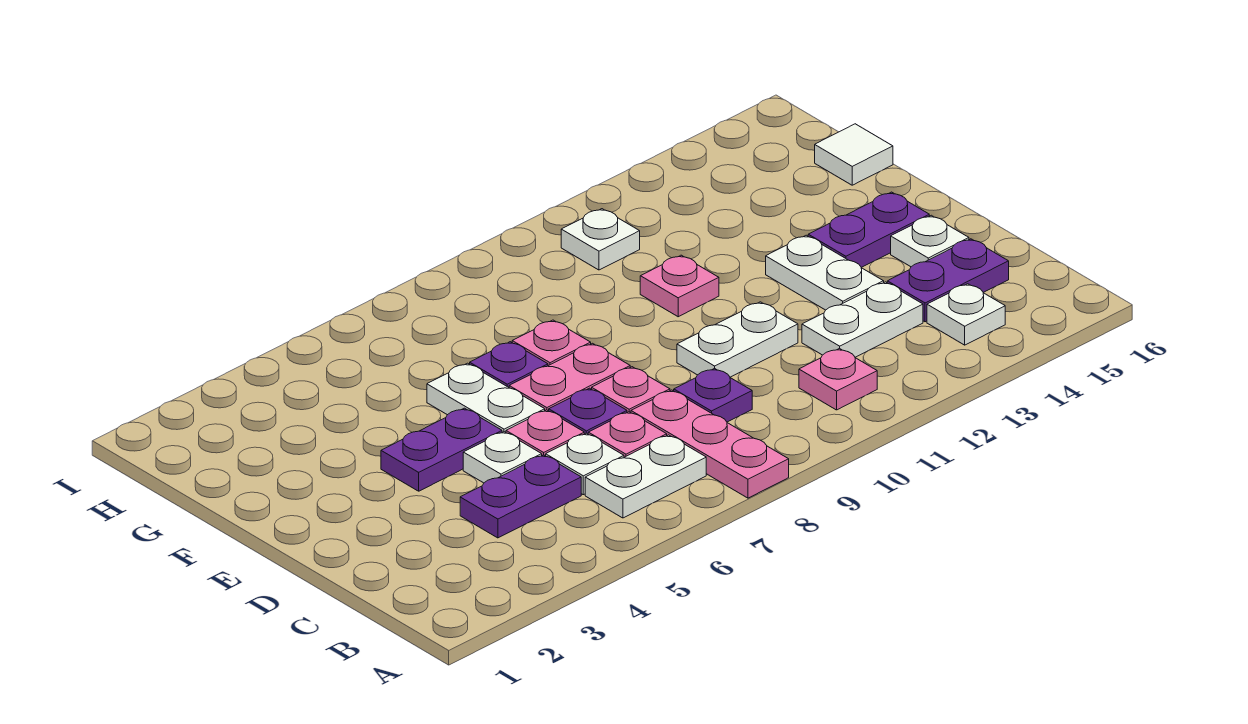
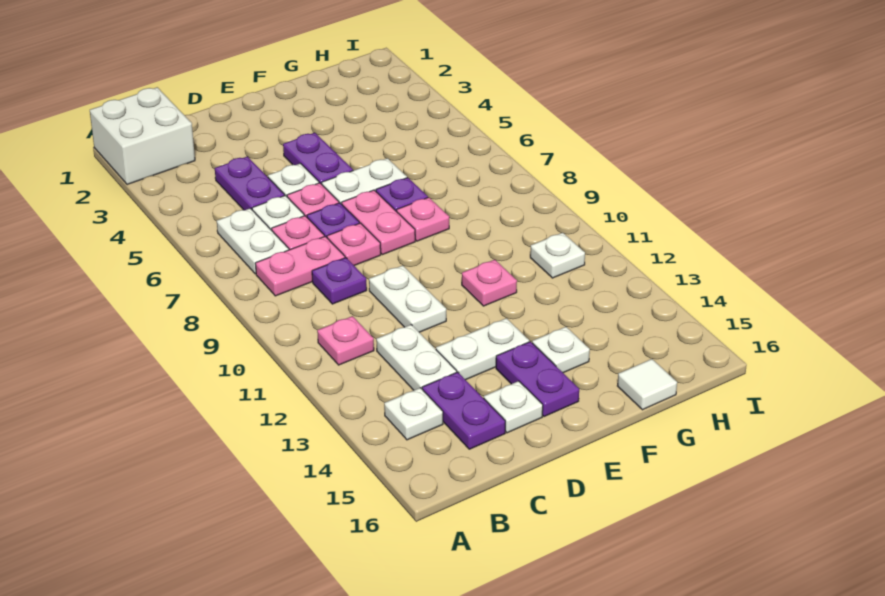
none -> white brick A1:B2 level 1
pink plate A8:C8 level 1 -> pink plate B8:C8 level 1
none -> white plate F14 level 1

